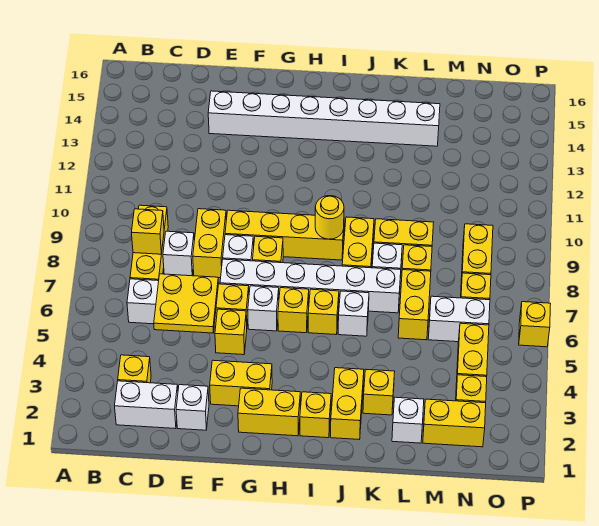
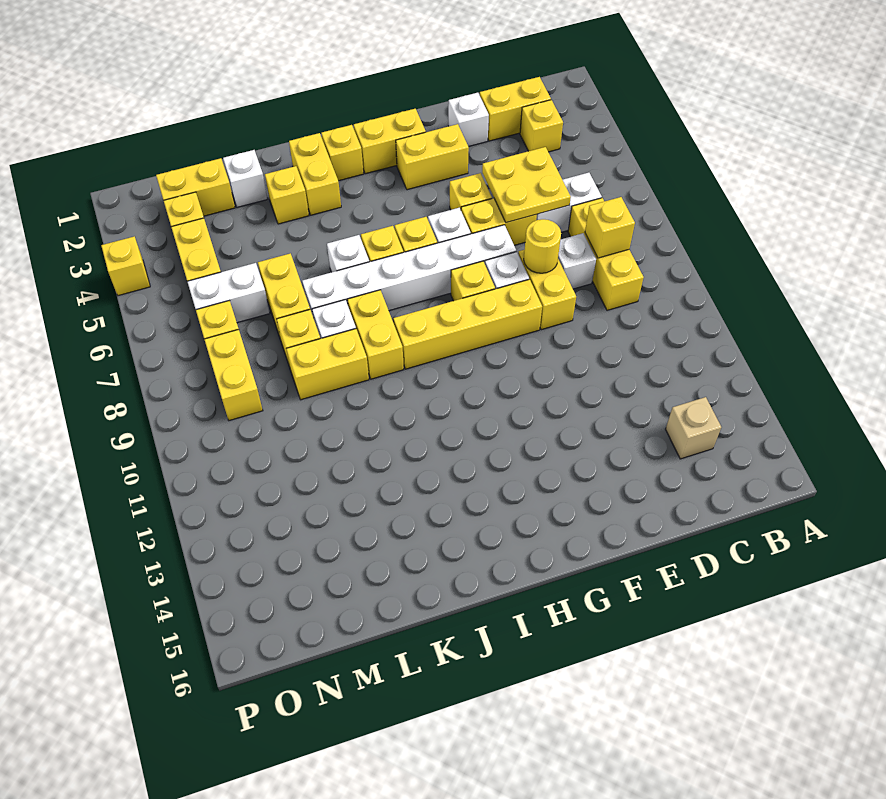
white brick C2:D2 level 1 -> yellow brick C2:D2 level 1
none -> tan brick C14 level 1
white brick E14:L14 level 1 -> none
yellow round brick I9 level 2 -> yellow round brick E8 level 2
yellow brick P6 level 1 -> yellow brick P4 level 1

